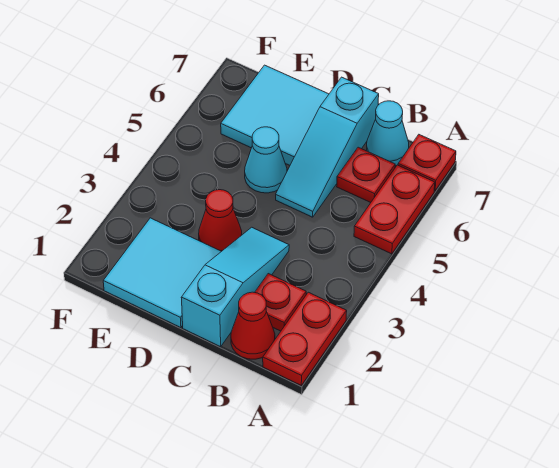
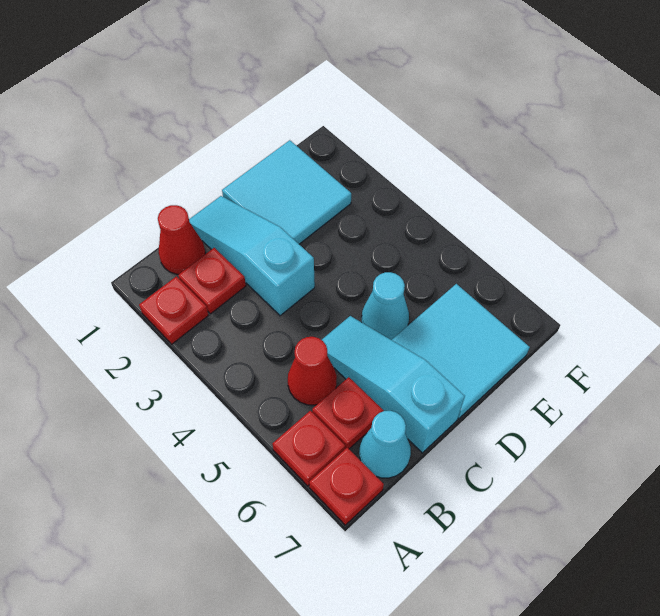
red plate A1:A2 level 1 -> red plate A2 level 1
red plate A5:A6 level 1 -> red plate A6 level 1
cyan slope C1:C3 level 1 top 1 -> cyan slope C1:C3 level 1 top 3
red cone D3 level 1 -> red cone B5 level 1

